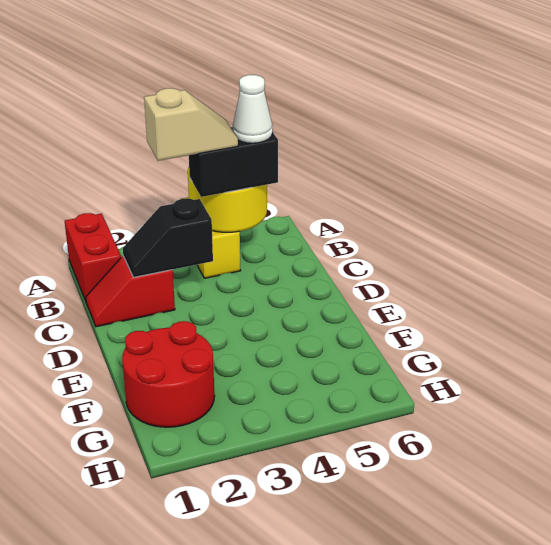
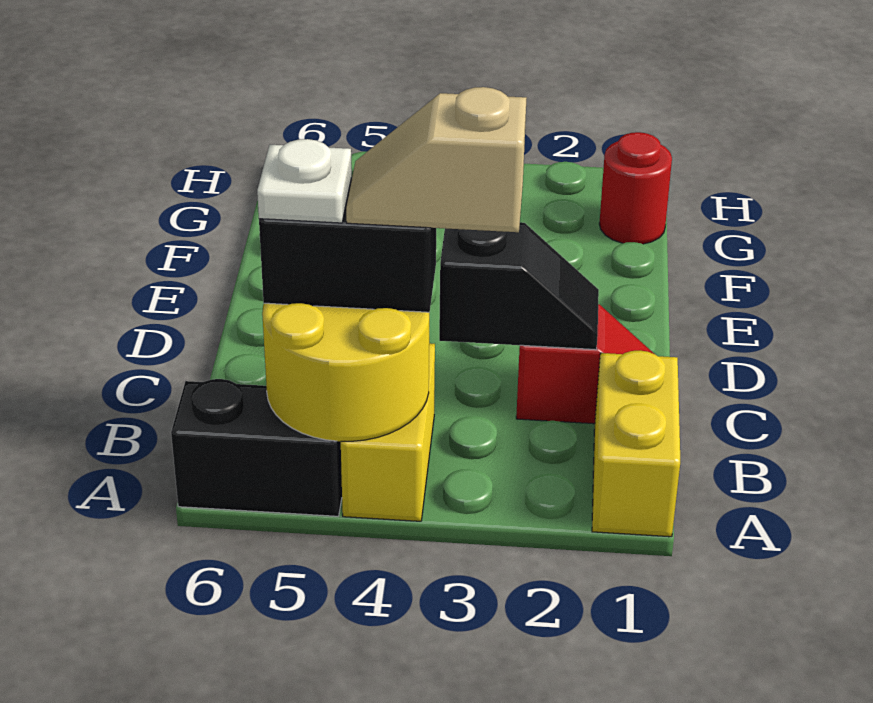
red brick A1:B1 level 1 -> yellow brick A1:B1 level 1
none -> black brick A5:A6 level 1
white cone B5 level 4 -> white plate B5 level 4
red round brick F1:G2 level 1 -> red round brick G1 level 1

